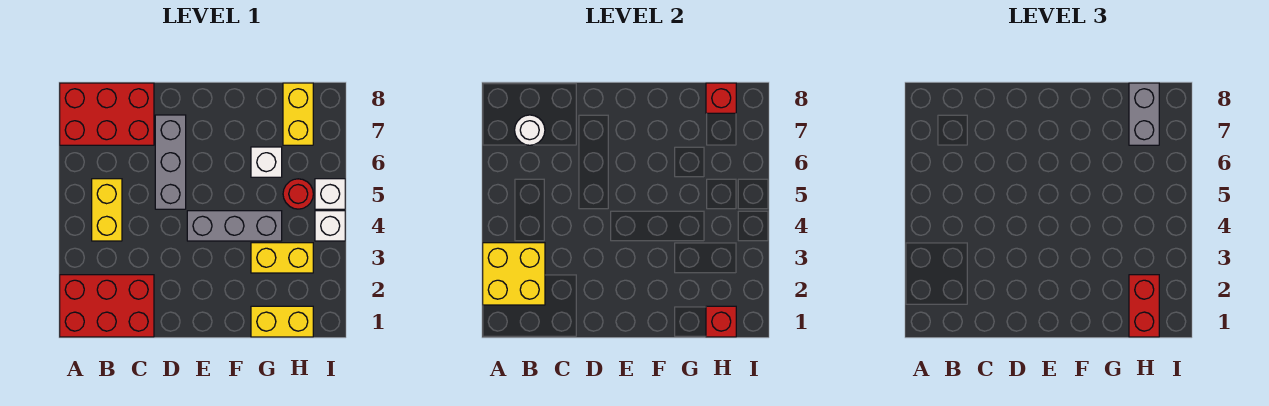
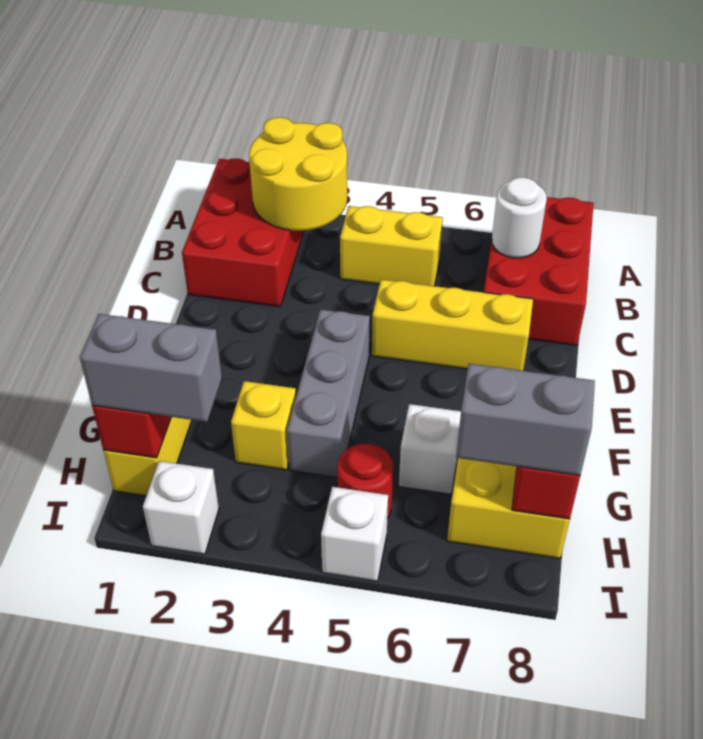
yellow brick A2:B3 level 2 -> yellow round brick A2:B3 level 2
grey brick D5:D7 level 1 -> yellow brick D5:D7 level 1
yellow brick G3:H3 level 1 -> yellow brick G3 level 1
red brick H1:H2 level 3 -> grey brick H1:H2 level 3
white brick I4 level 1 -> white brick I2 level 1

